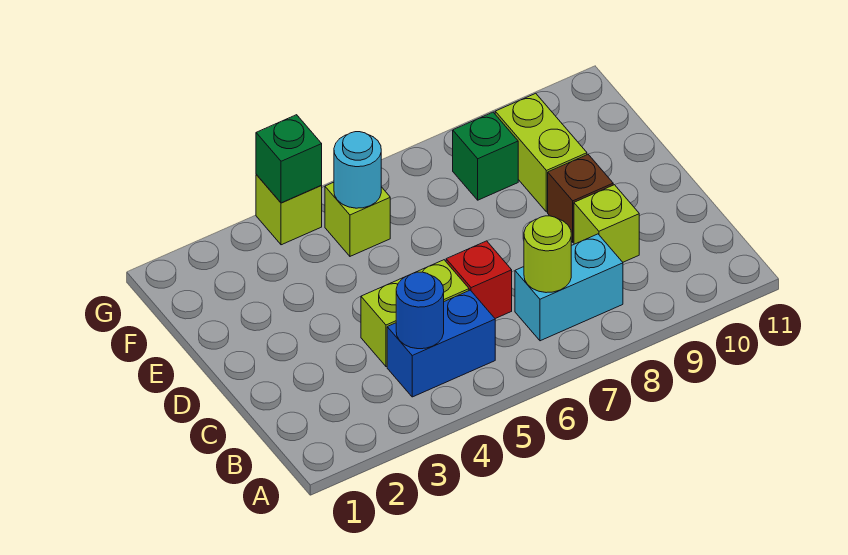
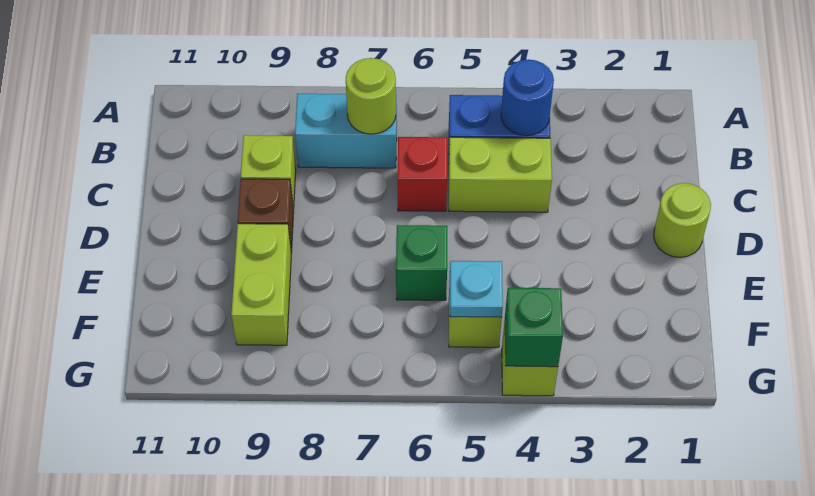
none -> lime round brick D1 level 1
cyan round brick F5 level 2 -> cyan plate F5 level 2
green brick F8 level 1 -> green brick E6 level 1

